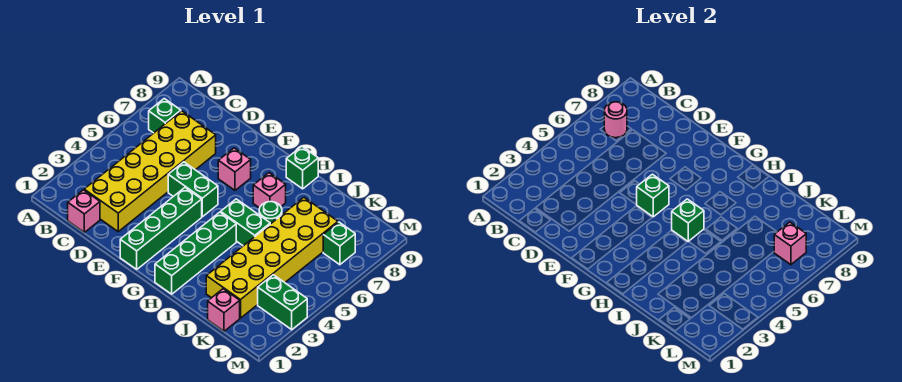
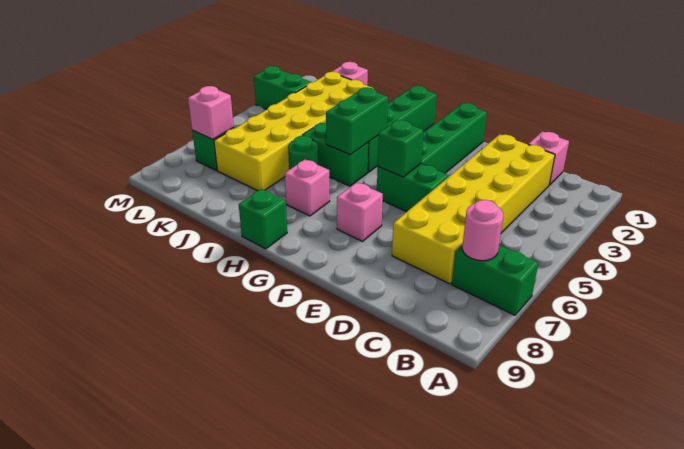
green brick B7 level 1 -> green brick A7:B7 level 1
green brick H5 level 2 -> green brick H4:H5 level 2

